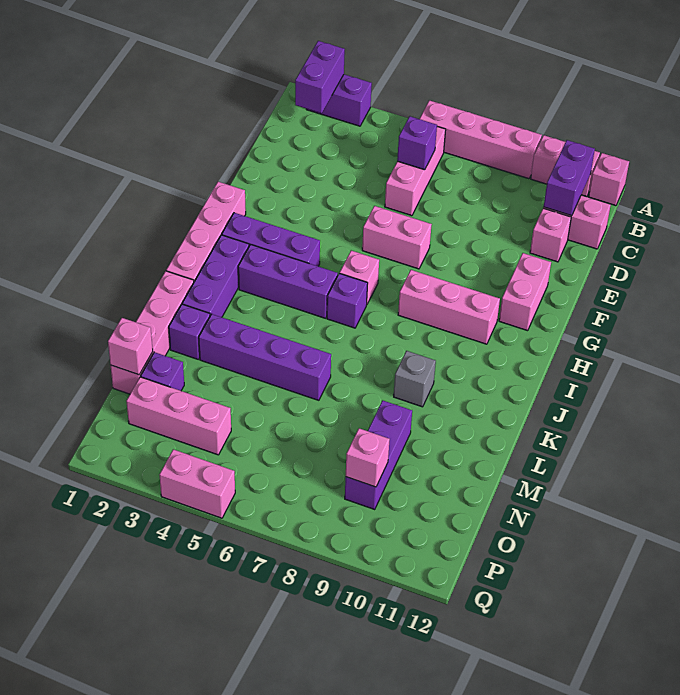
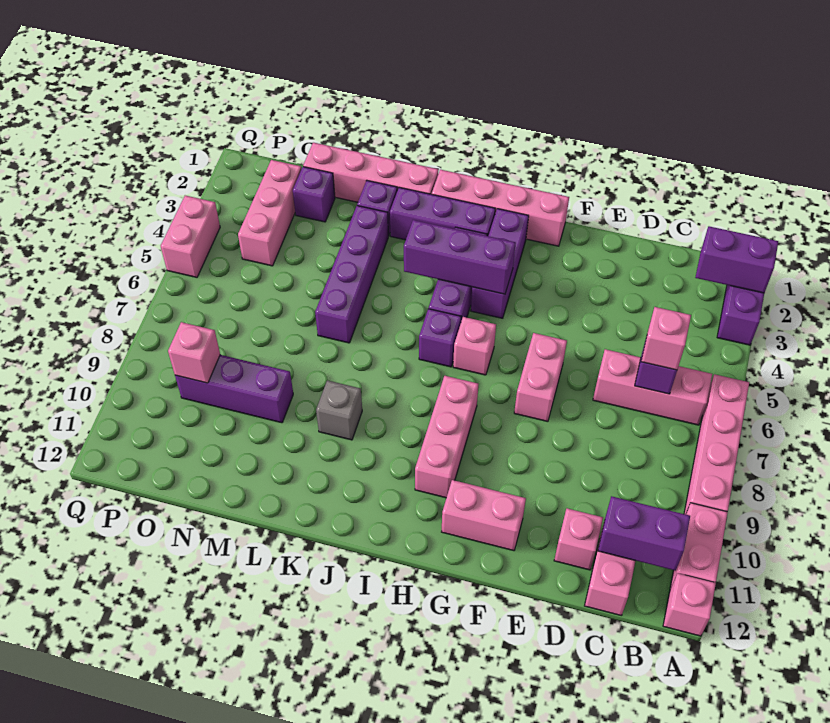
none -> purple brick H4:J4 level 2
pink brick N1 level 2 -> pink brick C6 level 3

